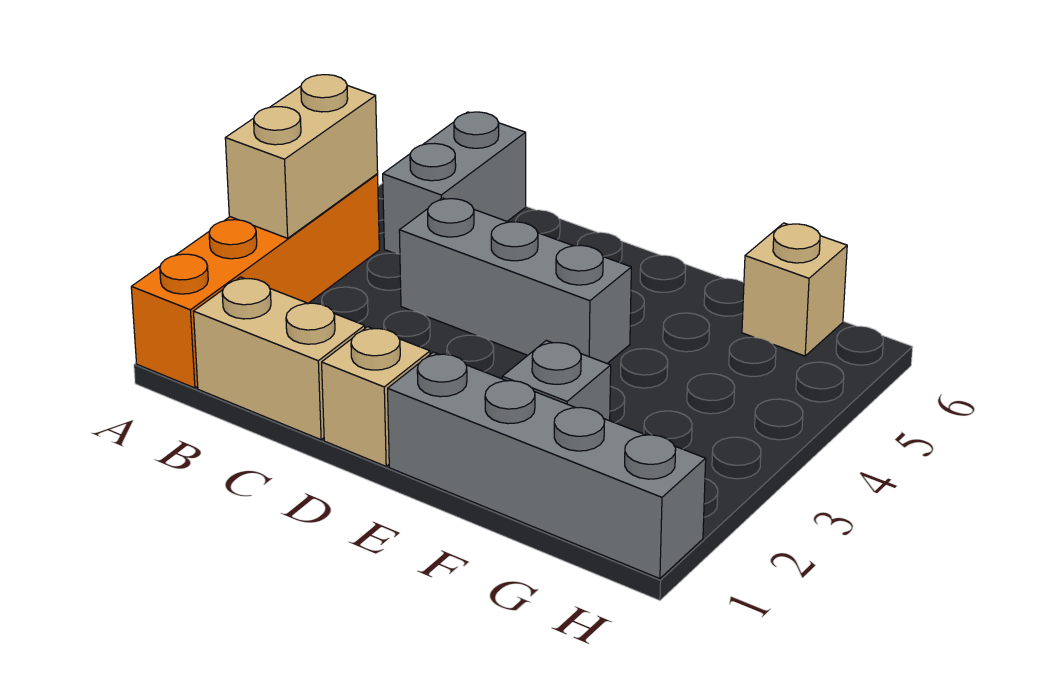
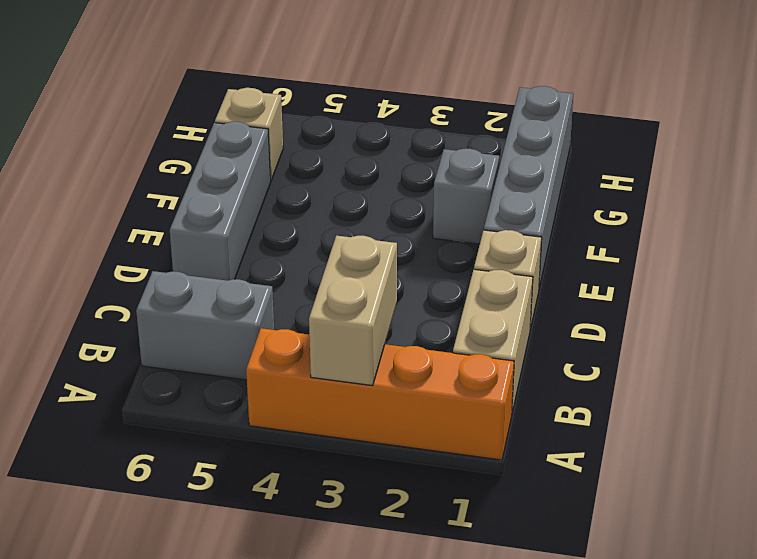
tan brick A3:A4 level 2 -> tan brick A3:B3 level 2
grey brick C4:E4 level 1 -> grey brick D6:F6 level 1

